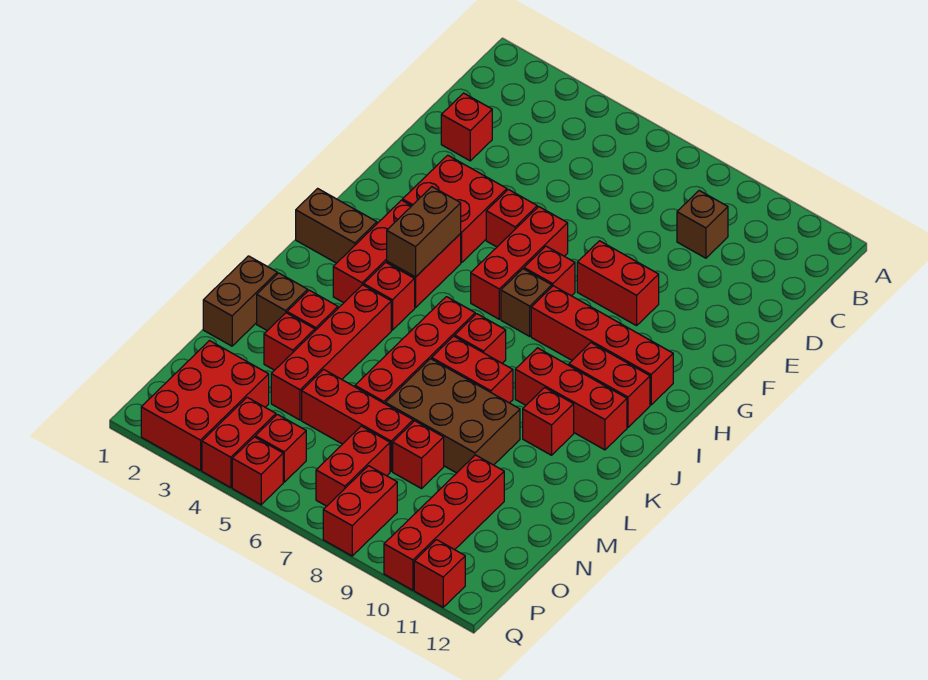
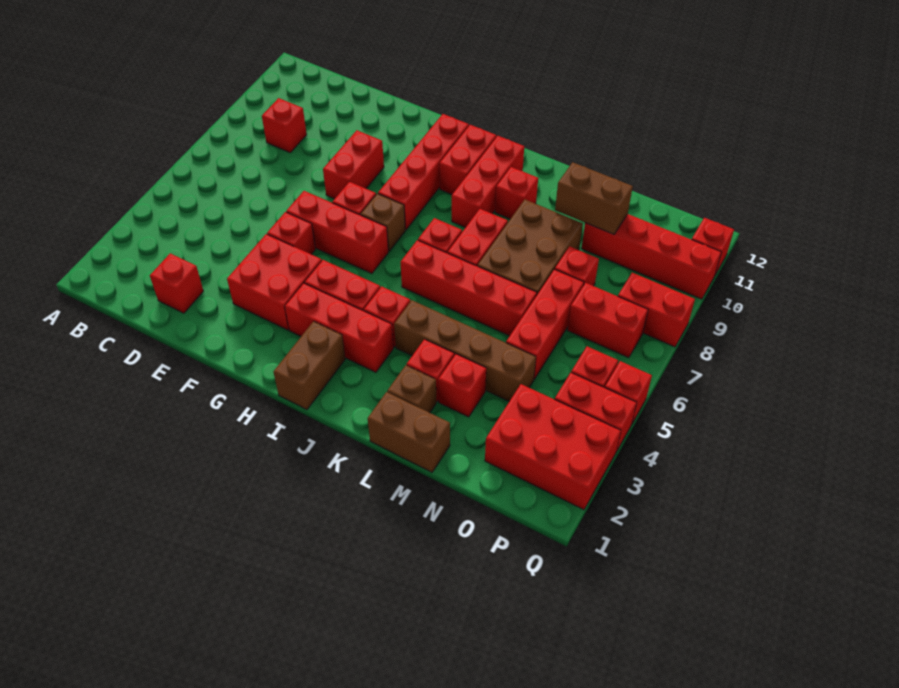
brown brick C9 level 1 -> red brick C9 level 1
brown brick H4:I4 level 2 -> brown brick M10:N10 level 2
red brick K4:N4 level 1 -> brown brick K4:N4 level 1

